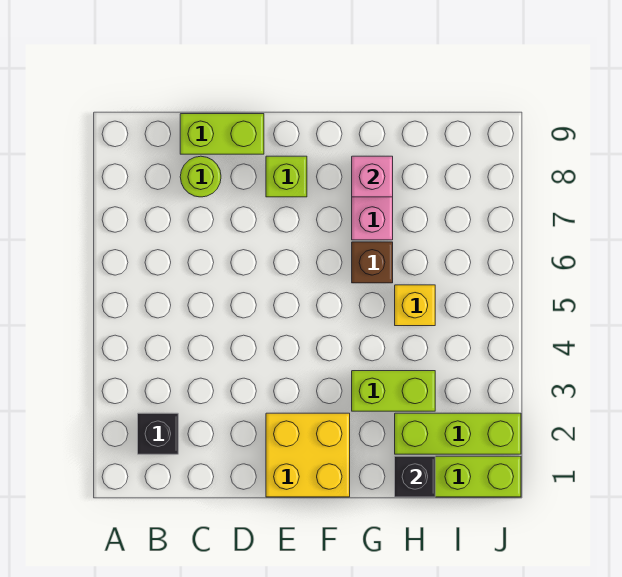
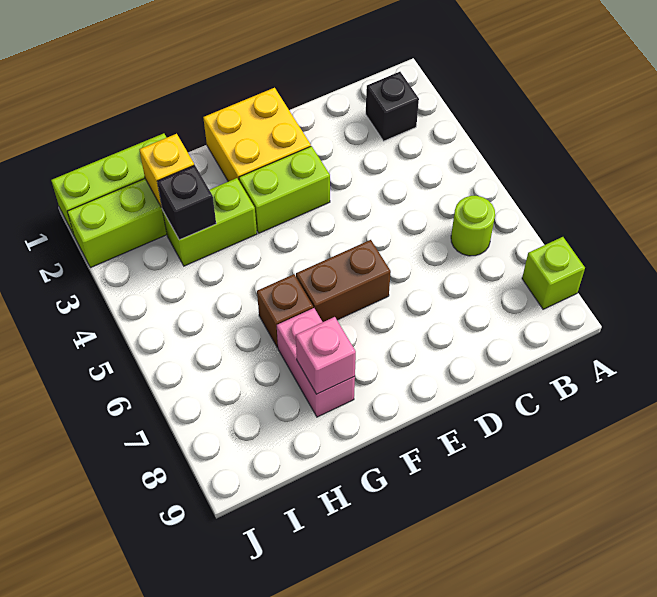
lime round brick C8 level 1 -> lime round brick B6 level 1
lime brick C9:D9 level 1 -> lime brick E3:F3 level 1
none -> brown brick E6:F6 level 1
lime brick E8 level 1 -> lime brick A8 level 1
black brick H1 level 2 -> black brick H3 level 2
yellow brick H5 level 1 -> yellow brick H2 level 2

